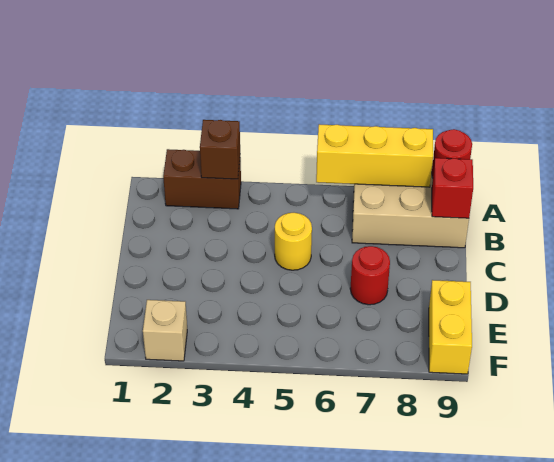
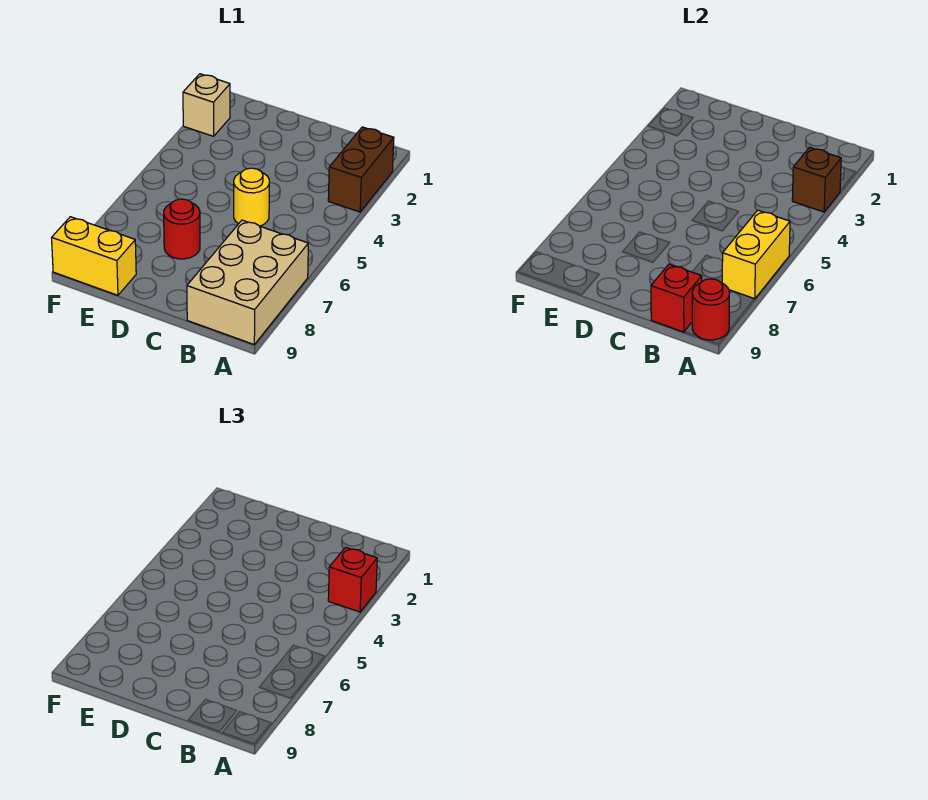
none -> red brick A3 level 3
yellow brick A6:A8 level 2 -> yellow brick A6:A7 level 2

